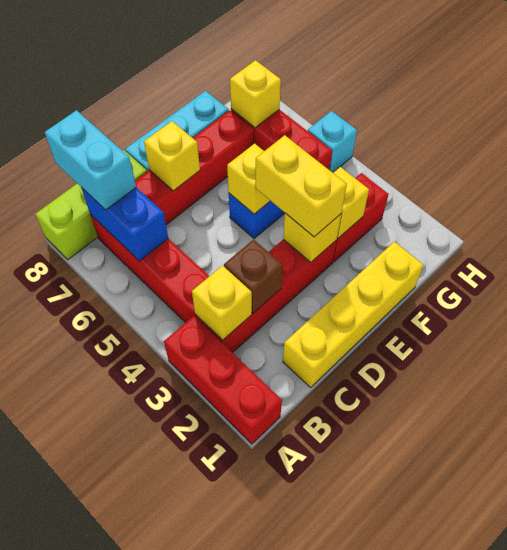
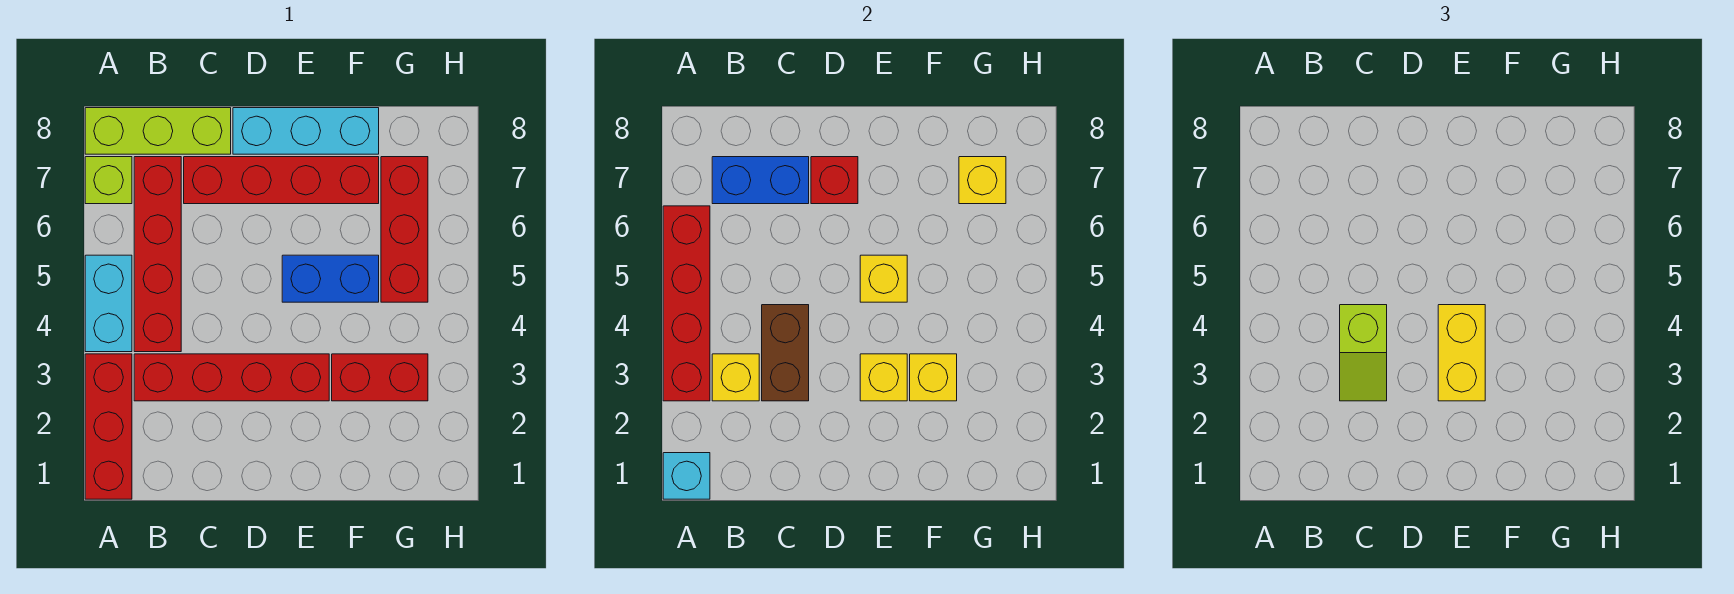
none -> red brick A3:A6 level 2
none -> lime brick A7 level 1
blue brick B6:B7 level 2 -> blue brick B7:C7 level 2
cyan brick B7:B8 level 3 -> cyan brick A4:A5 level 1
yellow brick C1:F1 level 1 -> none
brown brick C3 level 2 -> brown brick C3:C4 level 2
none -> lime slope C3:C4 level 3 top 4
yellow brick D7 level 2 -> red brick D7 level 2
cyan brick H5 level 1 -> cyan brick A1 level 2

